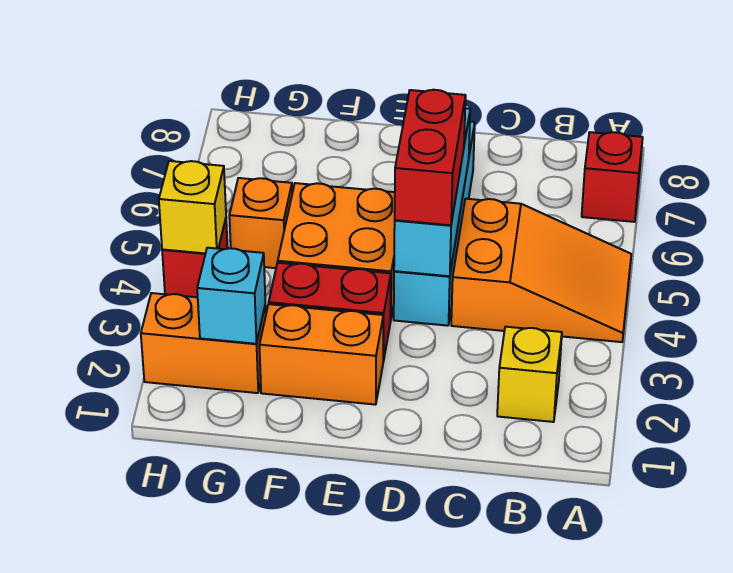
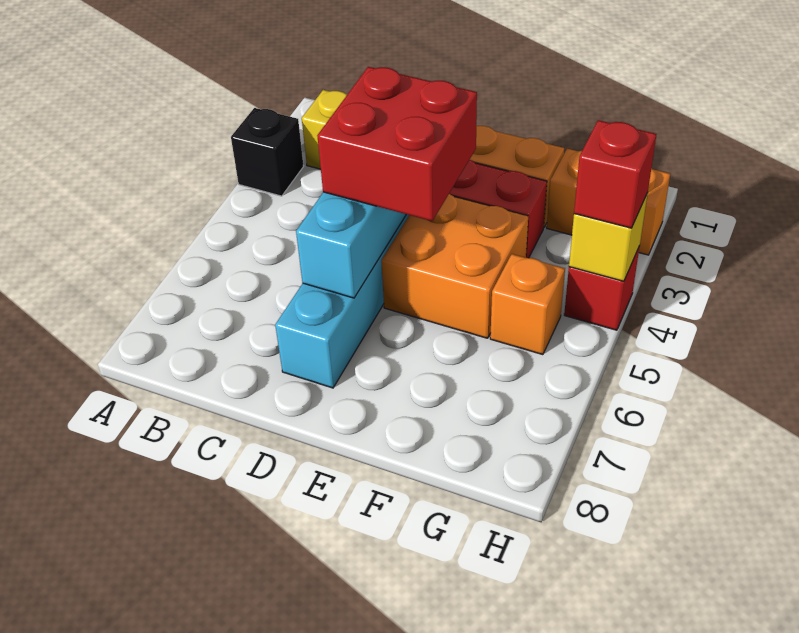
none -> black brick A3 level 1
orange slope A4:C5 level 1 top C -> none
red brick A7 level 1 -> red brick H4 level 3
red brick D4:D5 level 3 -> red brick D4:E5 level 3
cyan brick G2 level 2 -> none

